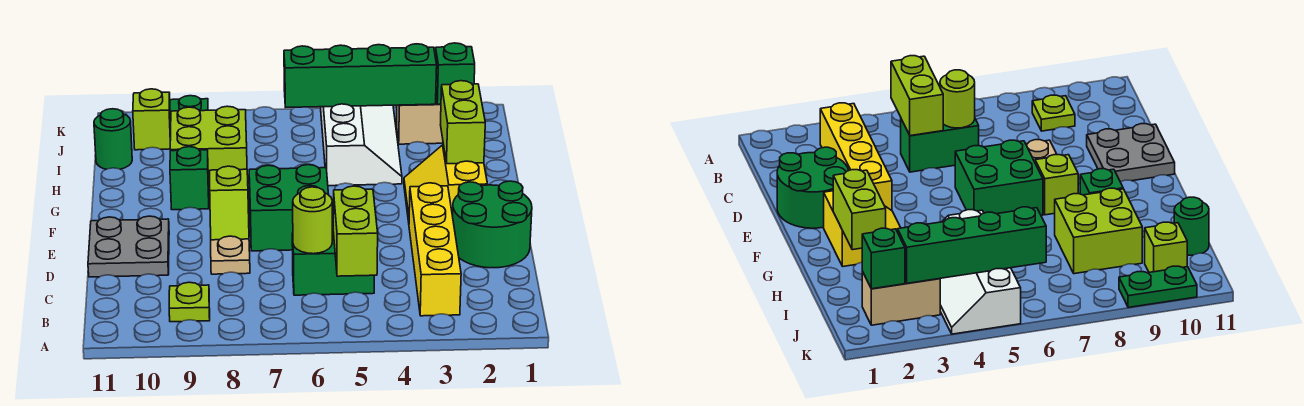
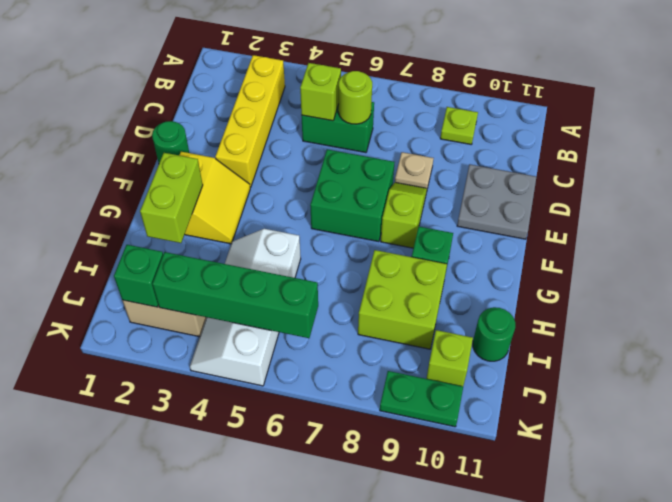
lime brick B5:C5 level 2 -> lime brick C5 level 2
green round brick D1:E2 level 1 -> green round brick E1 level 1

